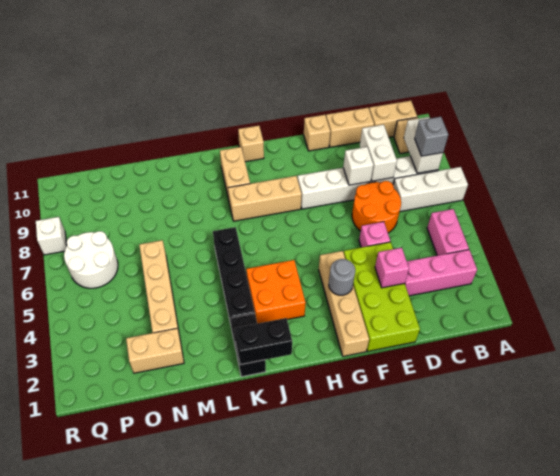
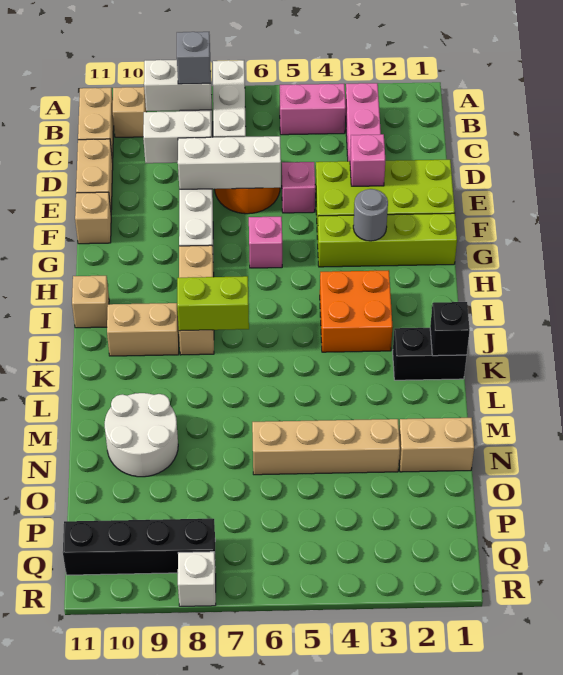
white brick E8 level 2 -> white brick E6:E8 level 2
tan brick G1:G4 level 1 -> lime brick G1:G4 level 1
none -> pink brick G6 level 1
black brick J1:K1 level 2 -> black brick K1 level 2
none -> lime brick J7:J8 level 2
black brick K3:K6 level 1 -> black brick Q8:Q11 level 1
tan brick N2:O2 level 1 -> tan brick N1:N2 level 1
white round brick P6:Q7 level 1 -> white round brick M9:N10 level 1

